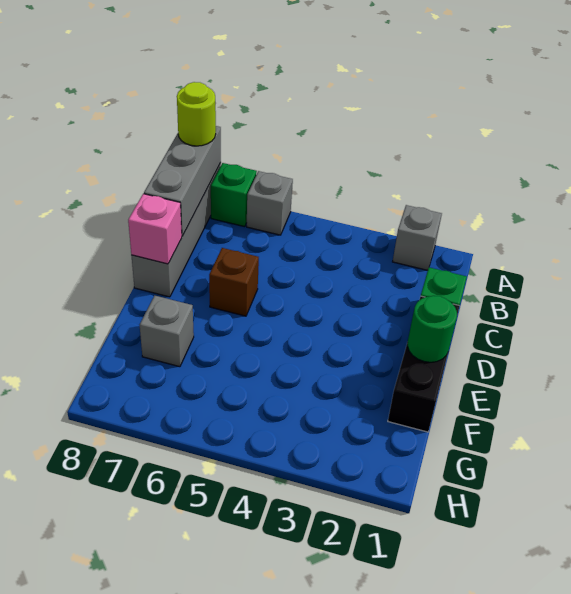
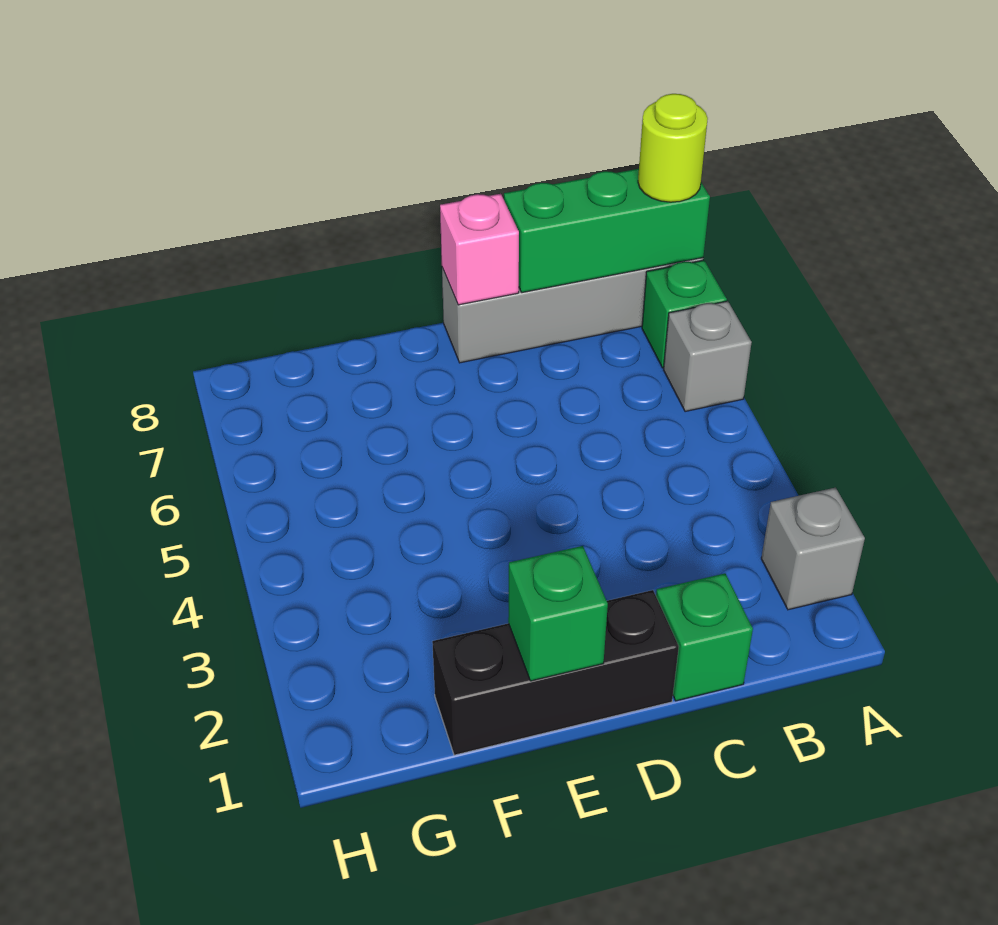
grey brick A8:C8 level 2 -> green brick A8:C8 level 2
brown brick D6 level 1 -> none
green round brick E1 level 2 -> green brick E1 level 2
grey brick F7 level 1 -> none

